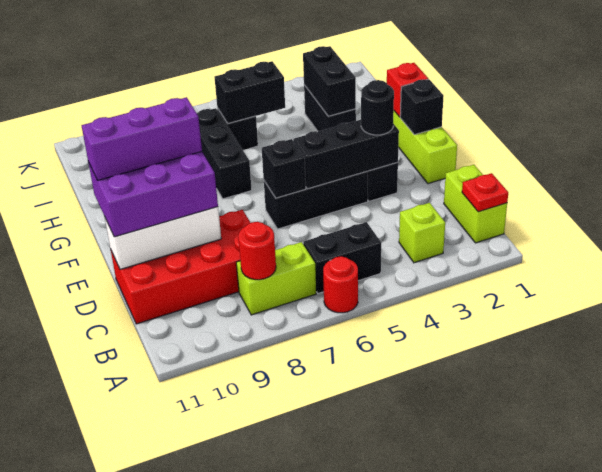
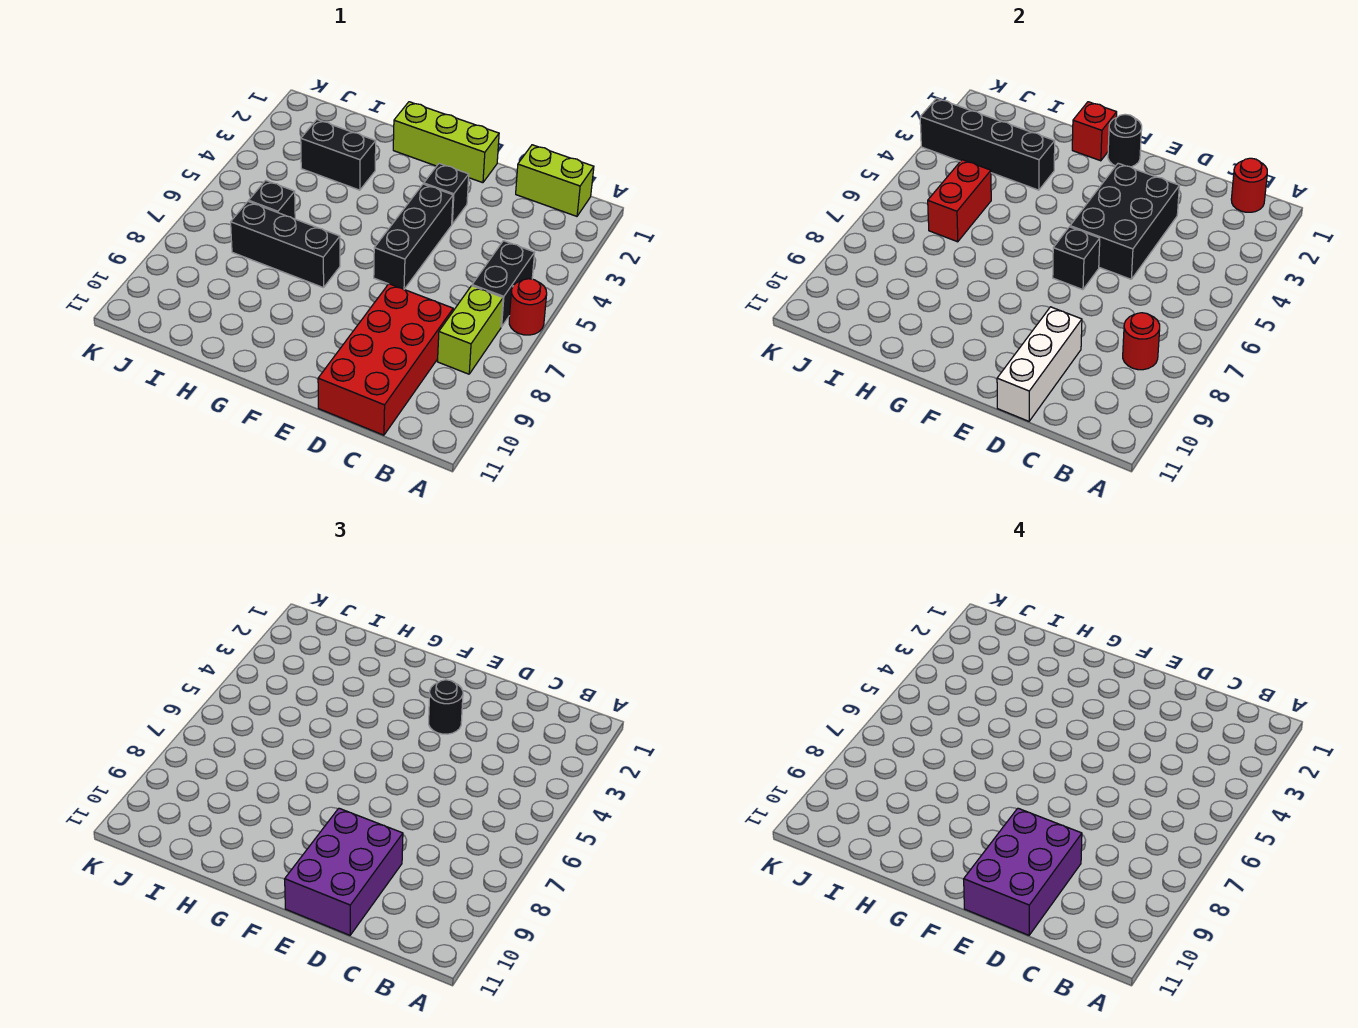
red plate B1 level 2 -> red round brick B1 level 2
lime brick B3 level 1 -> none
black brick E3:E5 level 2 -> black brick D3:E5 level 2
purple brick E9:E11 level 4 -> purple brick D9:E11 level 4
black brick F1 level 2 -> black round brick F1 level 2
black brick H3:I3 level 2 -> black brick H3:K3 level 2
black brick I5:I6 level 2 -> red brick I5:I6 level 2

